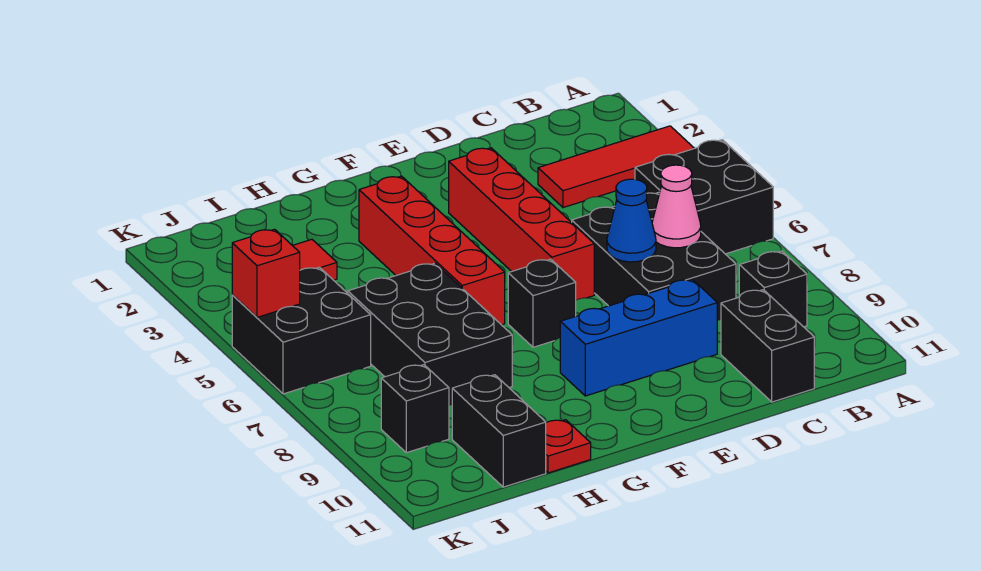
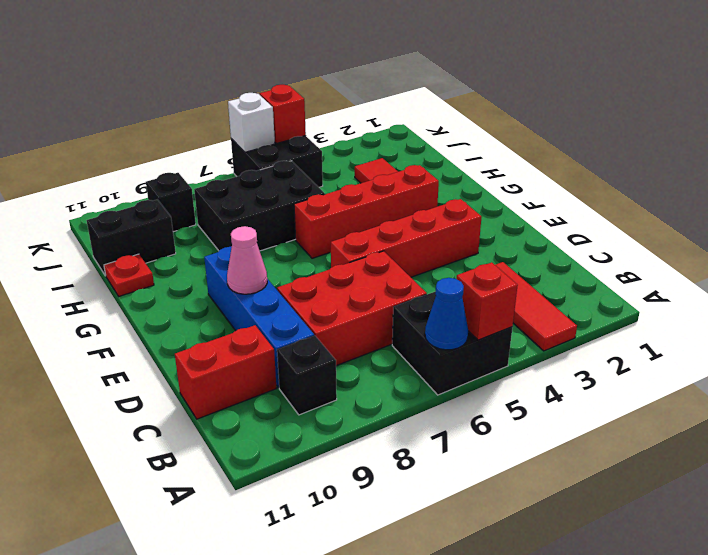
none -> red brick A5 level 2
black brick C6:D8 level 1 -> red brick C6:D8 level 1
pink cone C7 level 2 -> pink cone E9 level 2
black brick C10:C11 level 1 -> red brick C10:C11 level 1
blue cone D7 level 2 -> blue cone A6 level 2
blue brick D9:F9 level 1 -> blue brick C9:F9 level 1
black brick F7 level 1 -> none
none -> white brick K6 level 2

